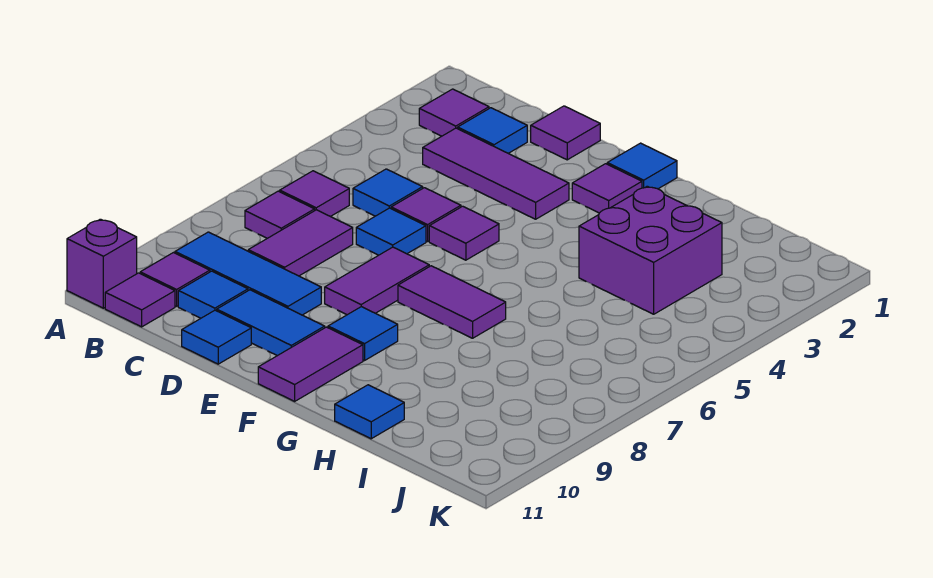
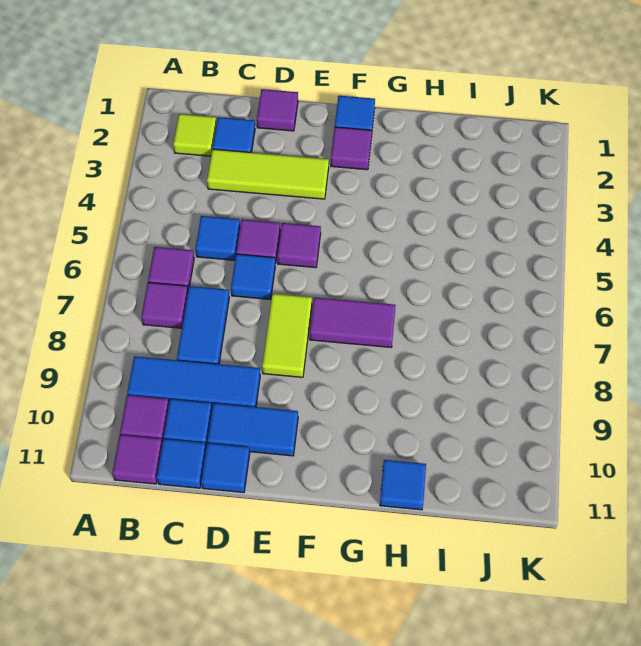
purple brick A11 level 1 -> none
purple tile B2 level 1 -> lime tile B2 level 1
purple tile C3:E3 level 1 -> lime tile C3:E3 level 1
purple tile C7:C8 level 1 -> blue tile C7:C8 level 1
purple tile E7:E8 level 1 -> lime tile E7:E8 level 1
blue tile F9 level 1 -> blue tile C11 level 1
purple tile F10:F11 level 1 -> none
purple brick H3:I4 level 1 -> none

